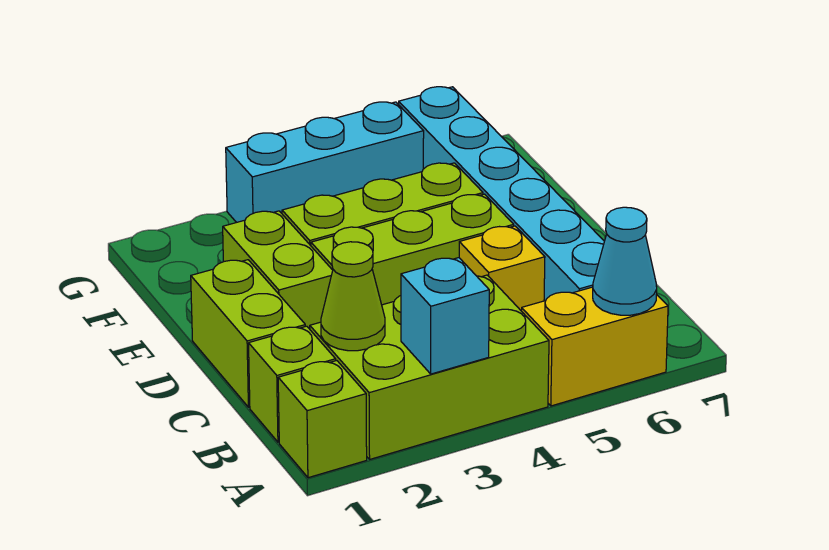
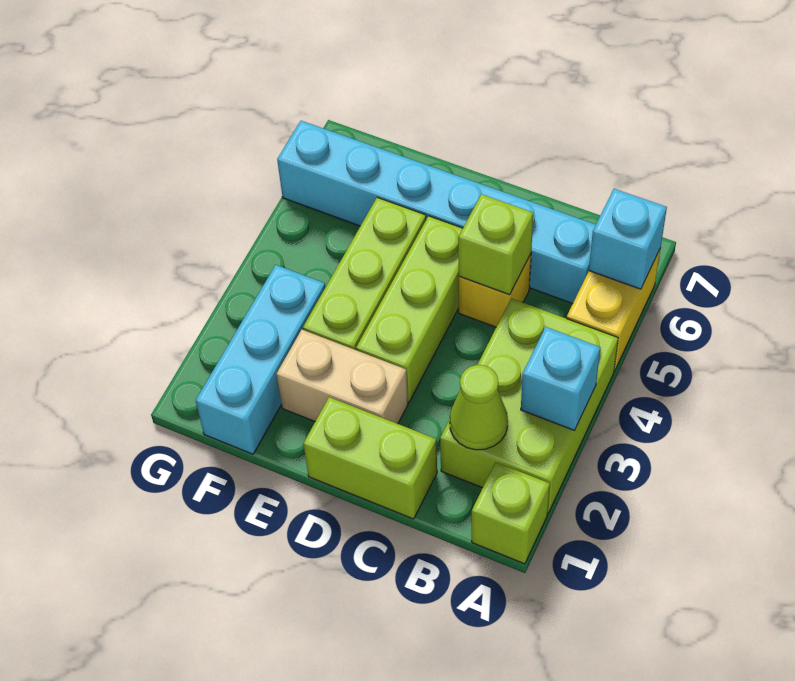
cyan cone A6 level 2 -> cyan brick A6 level 2
lime brick B1 level 1 -> lime brick C5 level 2
lime brick D2:E2 level 1 -> tan brick D2:E2 level 1
cyan brick G3:G5 level 1 -> cyan brick F1:F3 level 1

